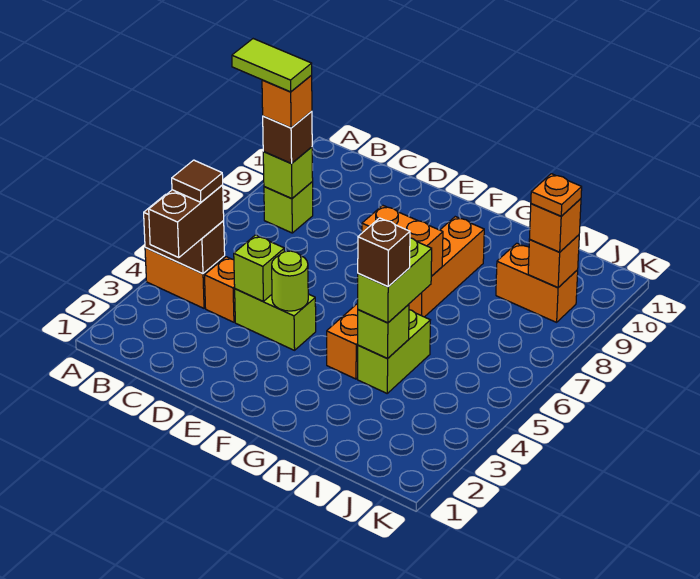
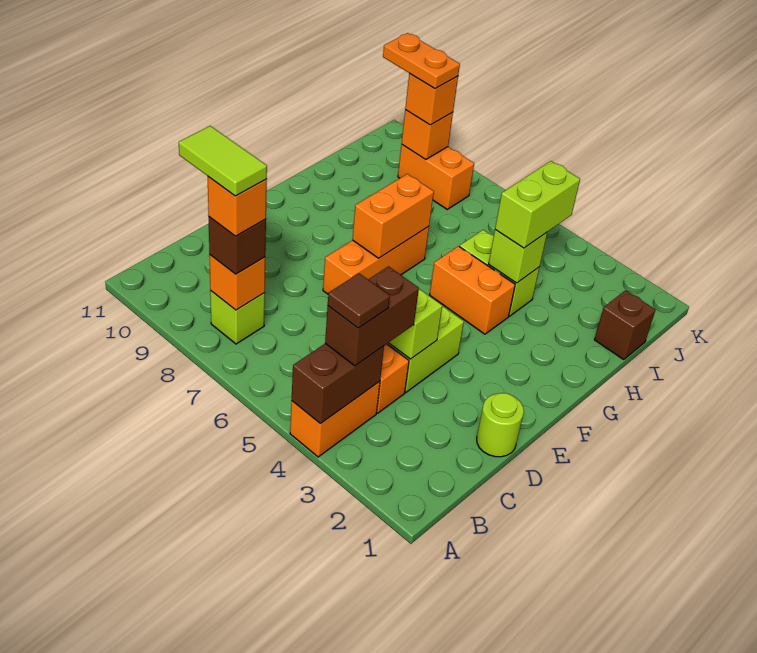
lime tile A8:B8 level 5 -> lime tile B8:B9 level 5
brown brick B3:B4 level 3 -> brown brick B4:C4 level 3
lime brick B8 level 2 -> orange brick B8 level 2
lime round brick E4 level 2 -> lime round brick D1 level 1
orange brick G7:G9 level 1 -> orange brick E7:G7 level 1
lime brick H4:H5 level 3 -> lime brick H4:I4 level 3
brown brick H4 level 4 -> brown brick I1 level 1
orange brick I9:J9 level 1 -> orange brick J8:J9 level 1
orange plate J9 level 4 -> orange plate J9:J10 level 4

